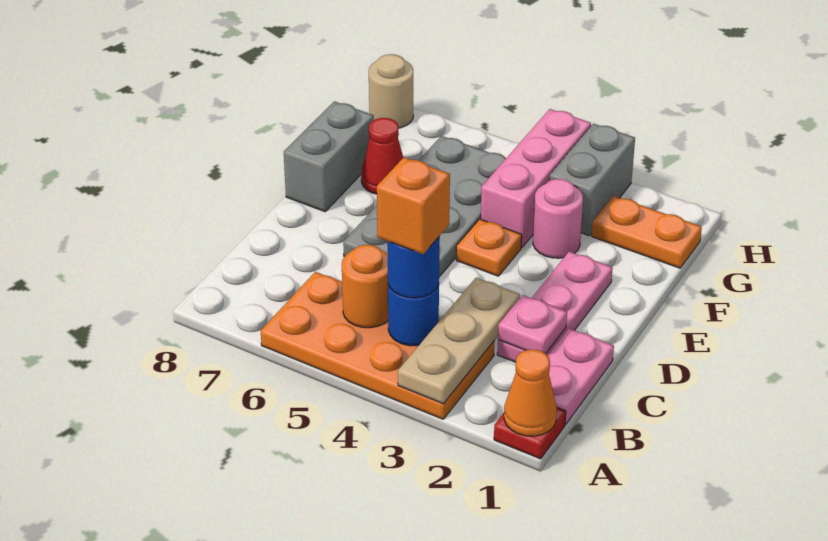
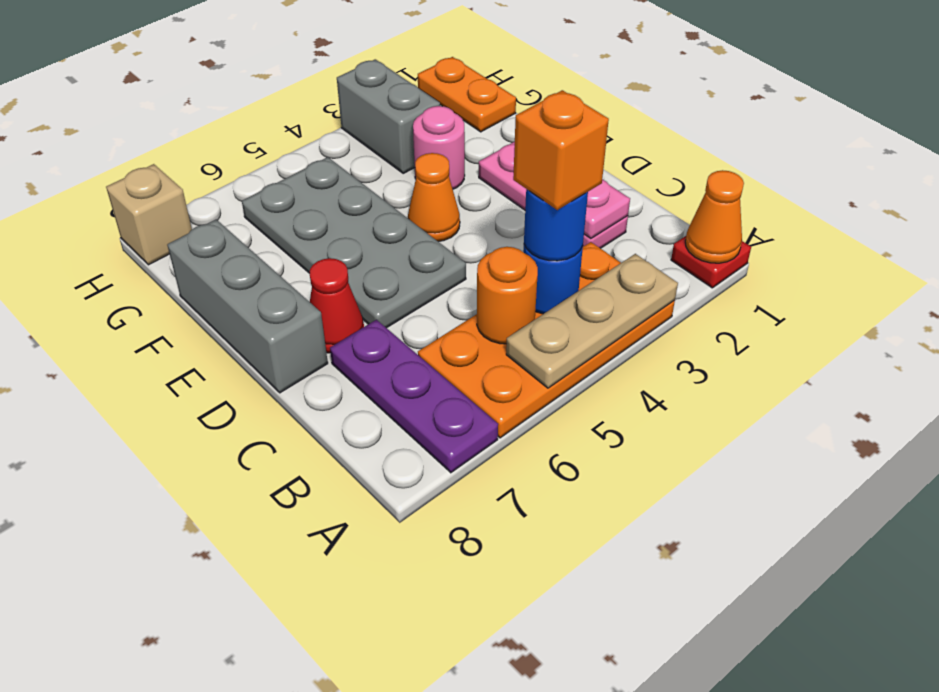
tan plate A3:C3 level 2 -> tan plate A3:A5 level 2
none -> purple plate A7:C7 level 1
pink plate B1:C1 level 1 -> none
orange plate E4 level 1 -> orange cone E4 level 1
grey brick E8:F8 level 1 -> grey brick D8:F8 level 1
pink brick F4:H4 level 1 -> none
red cone F7 level 1 -> red cone D7 level 1
orange plate G1:G2 level 1 -> orange plate G1:H1 level 1
tan round brick H8 level 1 -> tan brick H8 level 1

